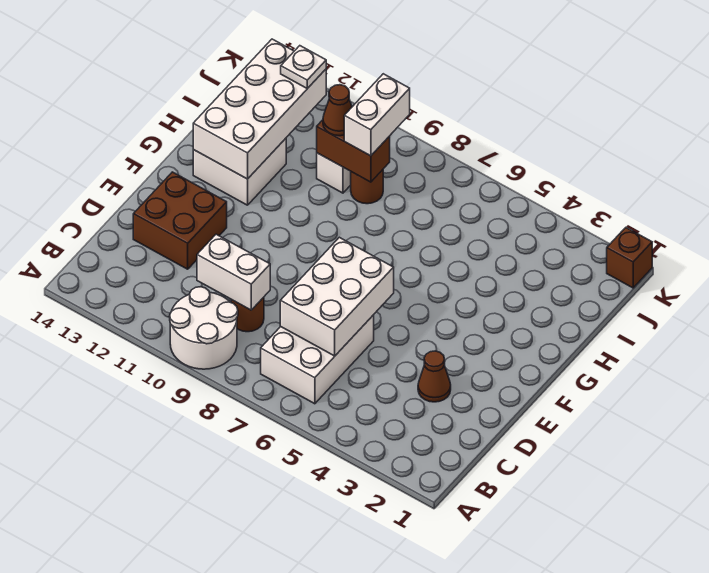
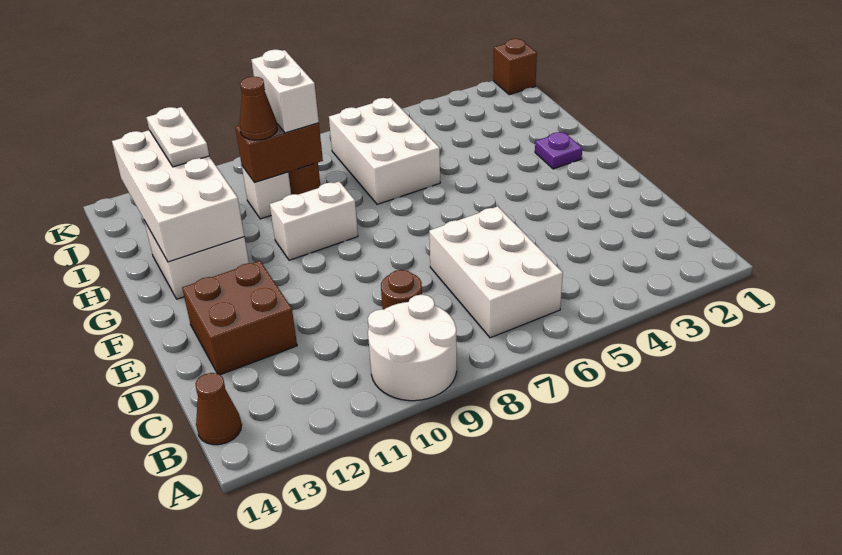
white brick C6:E7 level 2 -> white brick H6:J7 level 1
white brick C9:C10 level 2 -> white brick G9:G10 level 1
brown cone D3 level 1 -> brown cone B14 level 1
none -> purple plate G2 level 1
white plate J12 level 3 -> white plate I12:J12 level 3

